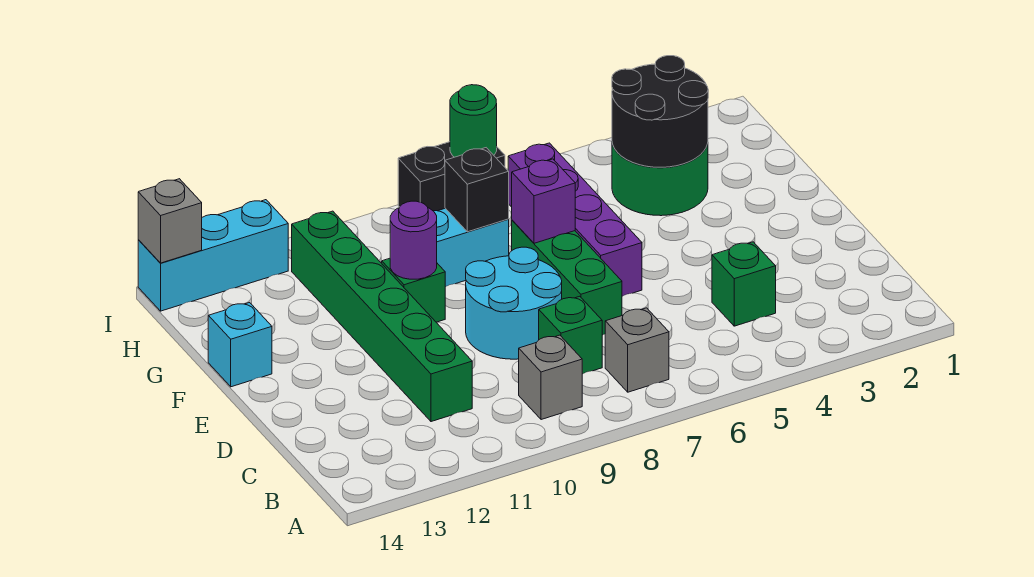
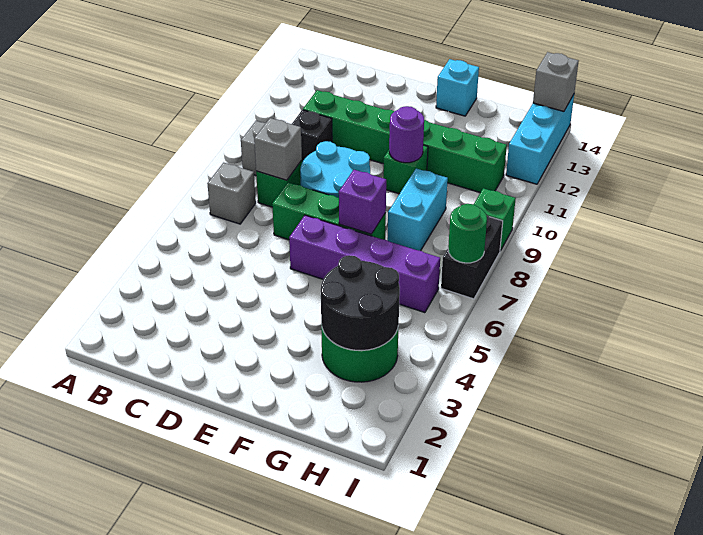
green brick C4 level 1 -> green brick I9 level 1
none -> grey brick C8 level 2
black brick G8 level 2 -> black brick C10 level 1

